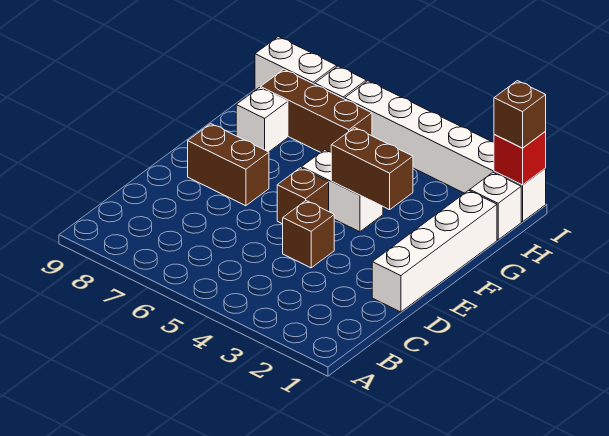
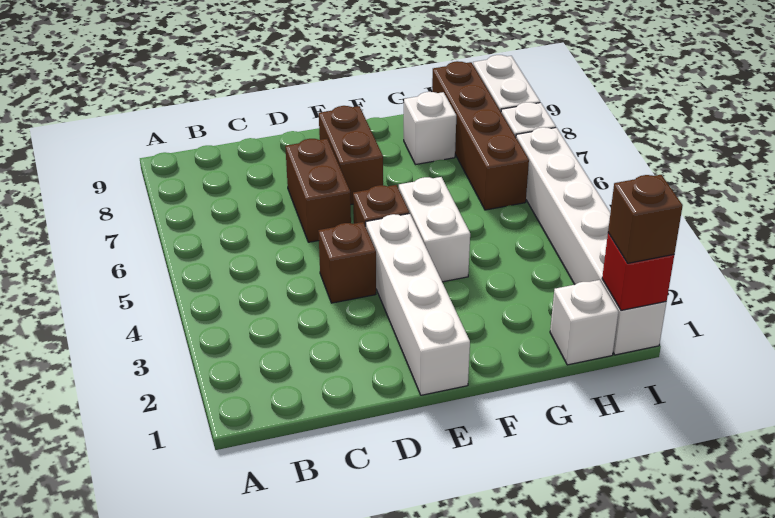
white brick D1:G1 level 1 -> white brick E1:E4 level 1
brown brick F3:F4 level 2 -> brown brick D6:D7 level 1
brown brick H6:H8 level 1 -> brown brick H6:H9 level 1

